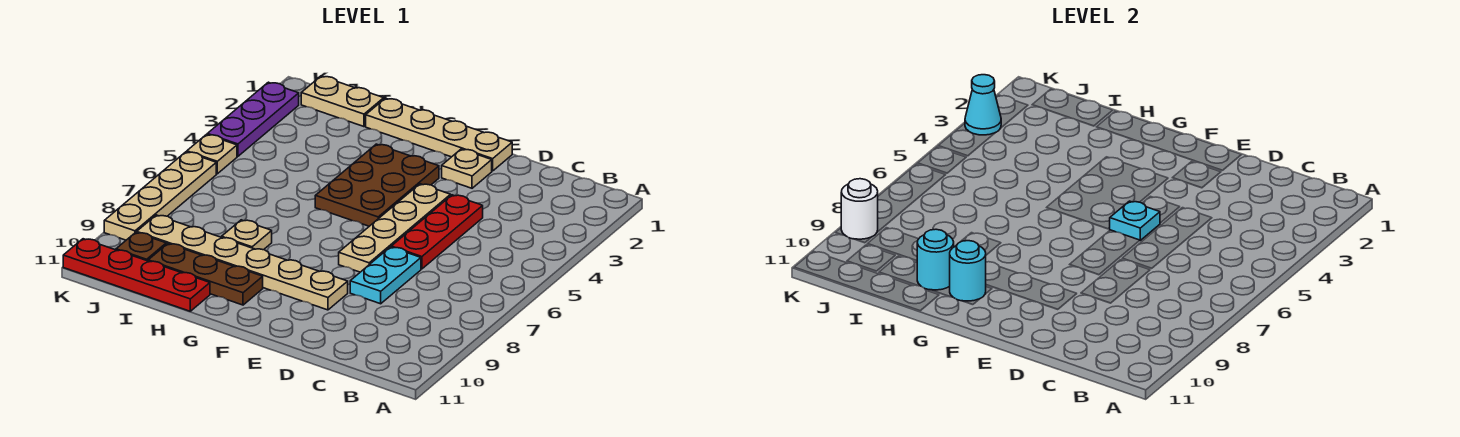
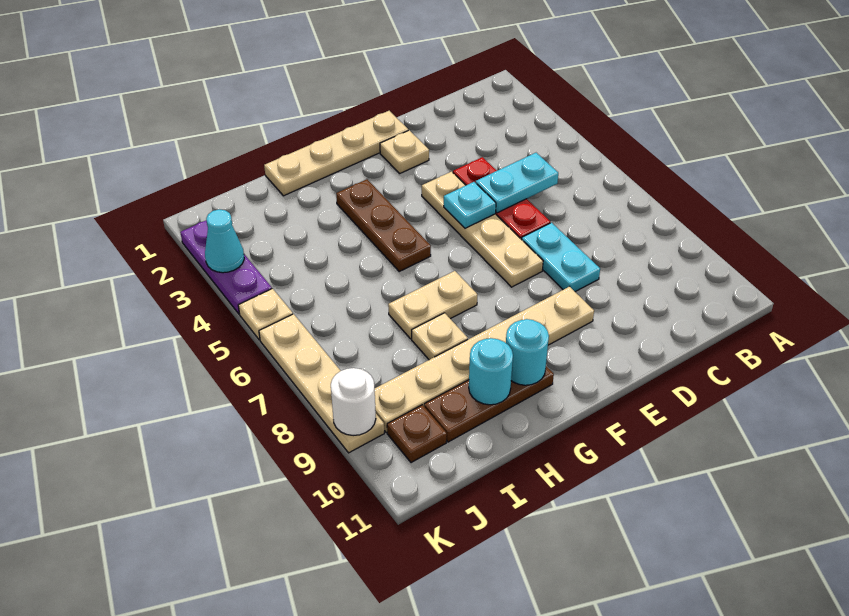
none -> cyan plate C5:D5 level 2
brown plate F3:G5 level 1 -> brown plate G3:G5 level 1
red plate H11:K11 level 1 -> none
tan plate I1:J1 level 1 -> tan plate G7:H7 level 1

